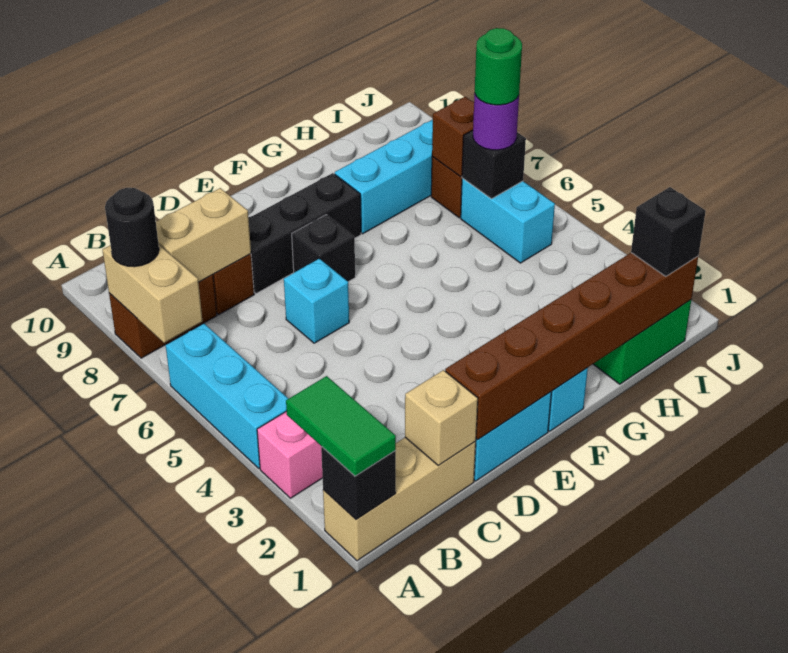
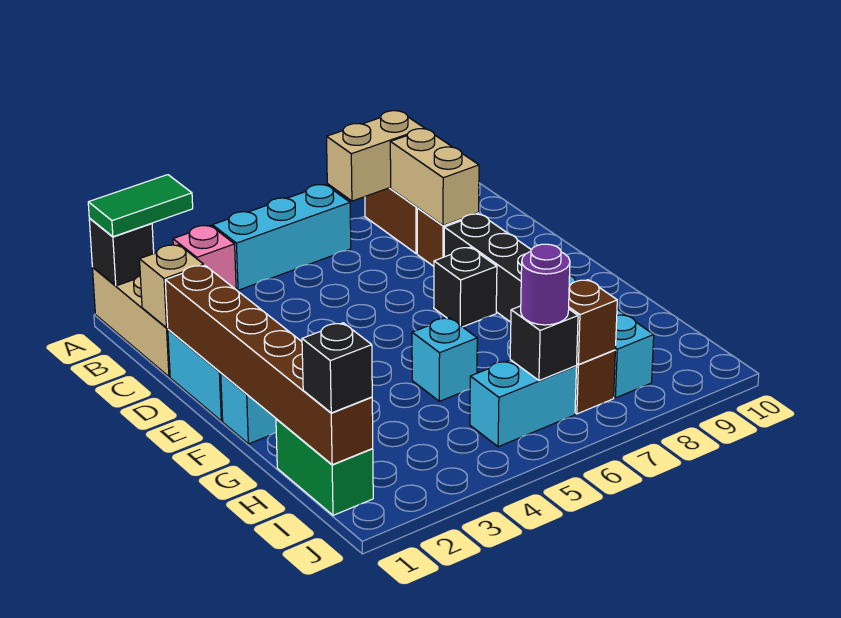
black round brick A8 level 3 -> none
cyan brick D6 level 1 -> cyan brick G5 level 1
green round brick I6 level 4 -> none

